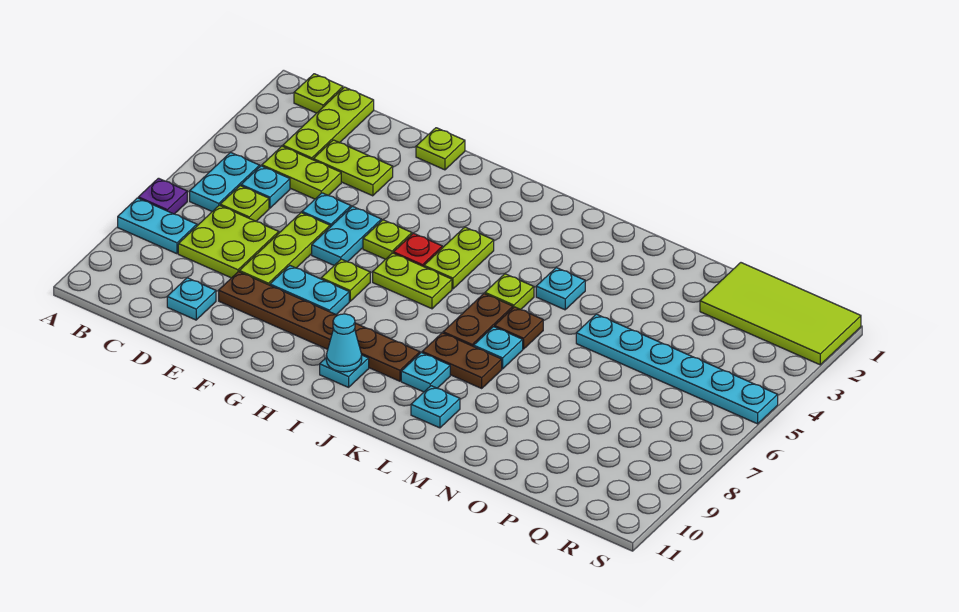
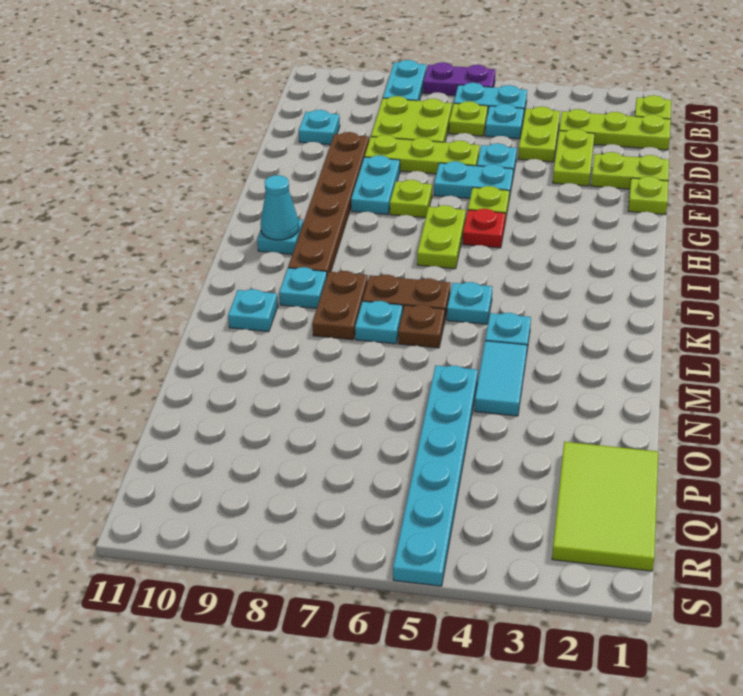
purple plate A7 level 1 -> purple plate A6:A7 level 1
lime plate I4:I5 level 1 -> lime plate E1:E2 level 1
lime plate K5 level 1 -> cyan plate K5 level 1
none -> cyan tile M4:N4 level 1
lime tile P1:S2 level 1 -> lime tile P1:R2 level 1

